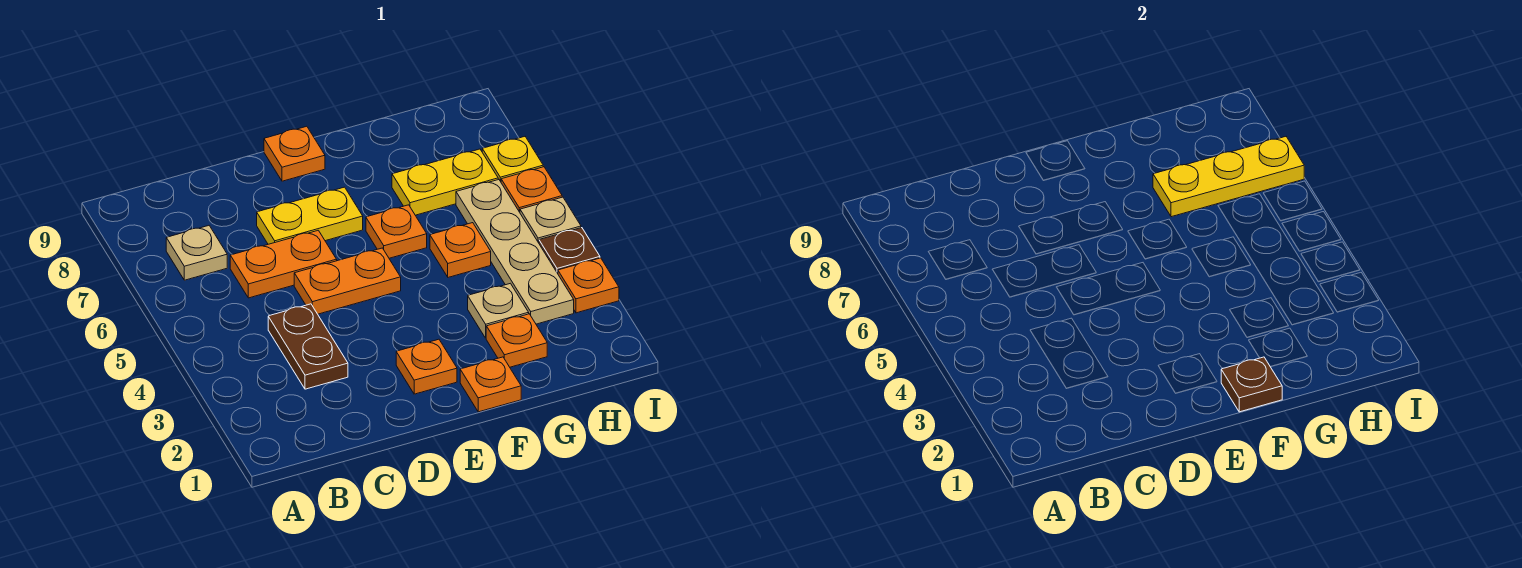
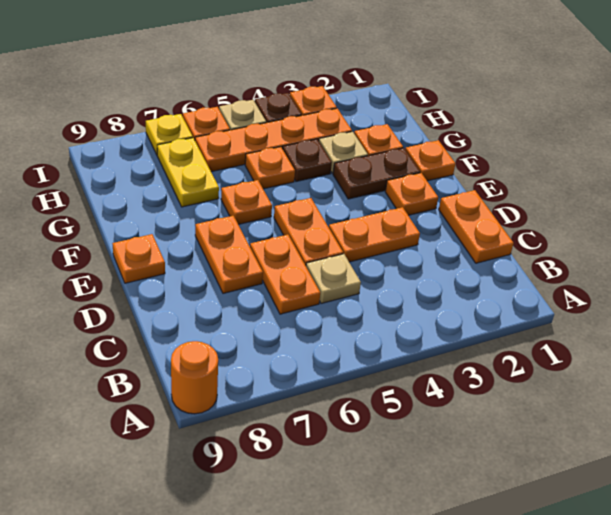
none -> orange round brick A9 level 1
tan plate B7 level 1 -> tan plate C5 level 1
none -> orange plate C1:D1 level 1
brown plate C3:C4 level 1 -> brown plate F2:F3 level 1
none -> orange plate D3:D4 level 1
yellow plate D7:E7 level 1 -> orange plate D7:E7 level 1
brown plate F1 level 2 -> brown plate G4 level 1
yellow plate G7:I7 level 2 -> none
tan plate H3:H6 level 1 -> orange plate H3:H6 level 1

